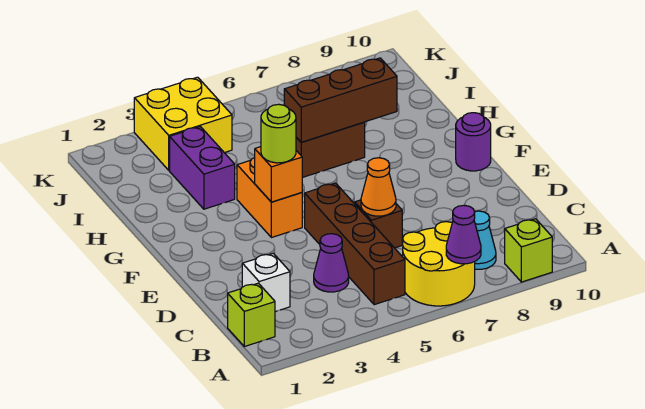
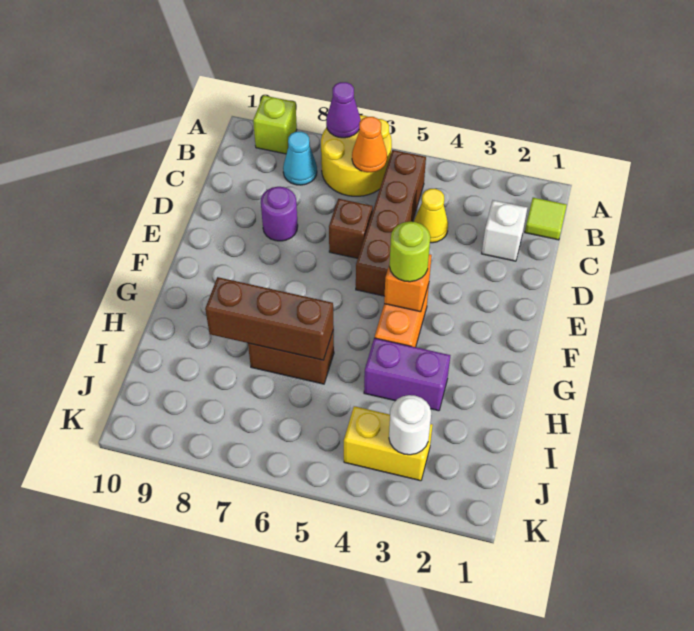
lime brick B1 level 1 -> lime tile B1 level 1
purple cone C4 level 1 -> yellow cone C4 level 1
orange cone D6 level 2 -> orange cone B6 level 2
purple round brick F10 level 1 -> purple round brick D8 level 1
purple brick H3:I3 level 1 -> purple brick H3:H4 level 1
yellow brick J3:K4 level 1 -> yellow brick J3:J4 level 1
none -> white round brick J3 level 2

